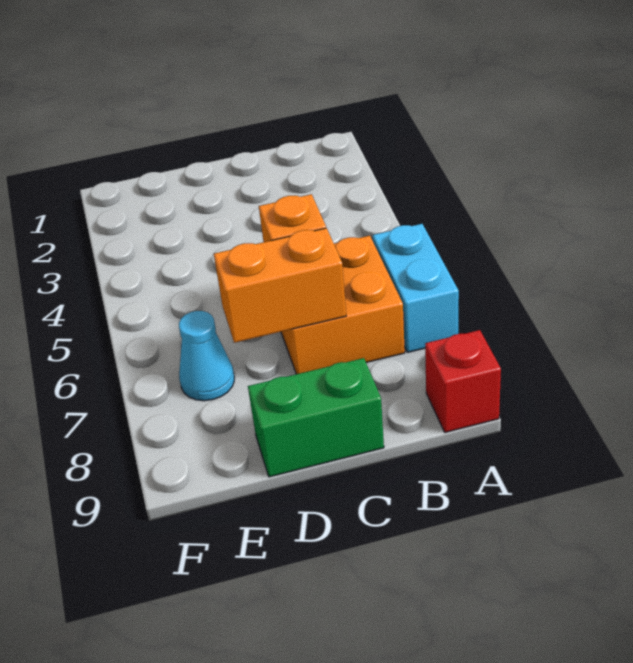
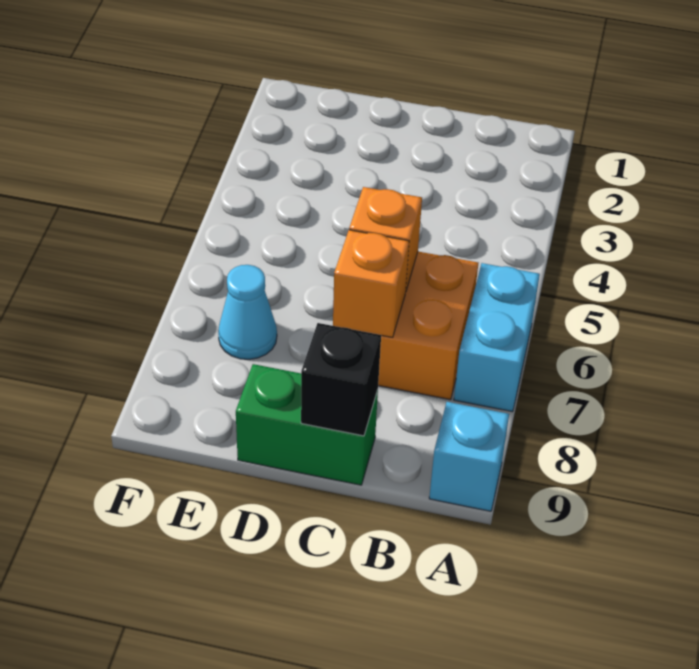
red brick A9 level 1 -> cyan brick A9 level 1
orange brick C7:D7 level 2 -> orange brick C7 level 2
none -> black brick C9 level 2

